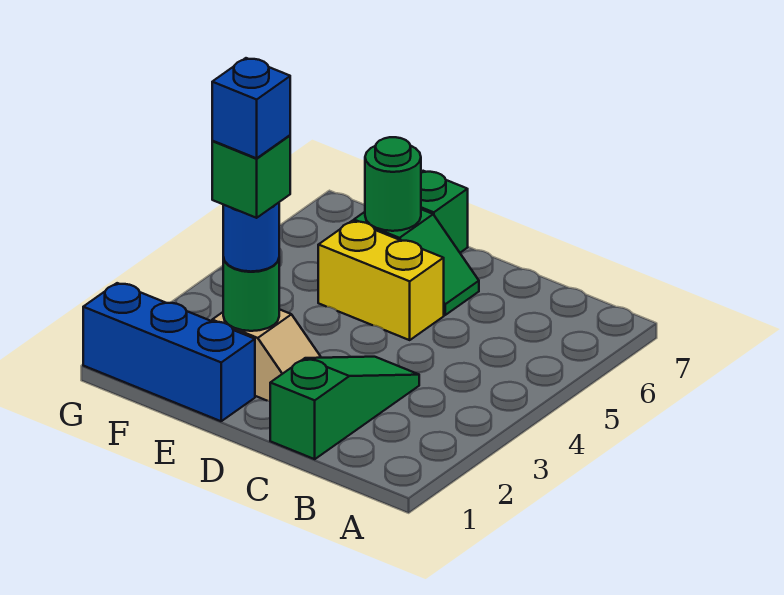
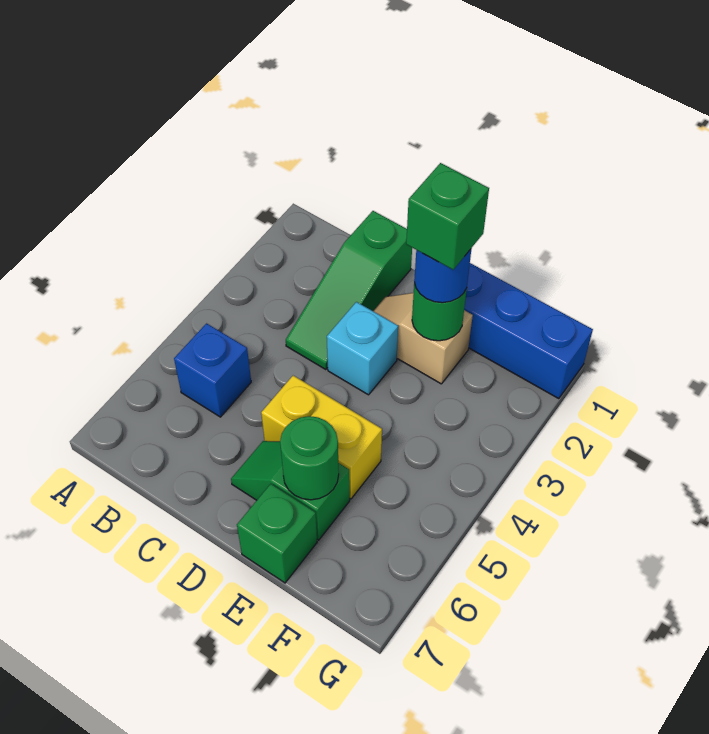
none -> cyan brick D3 level 1
blue brick E2 level 5 -> blue brick B5 level 1

